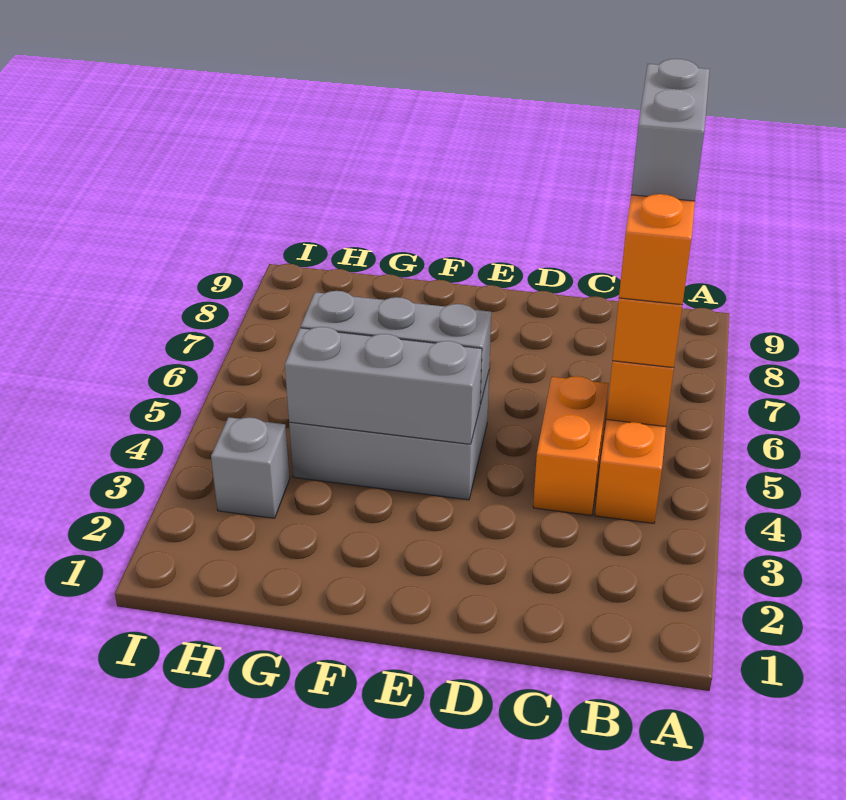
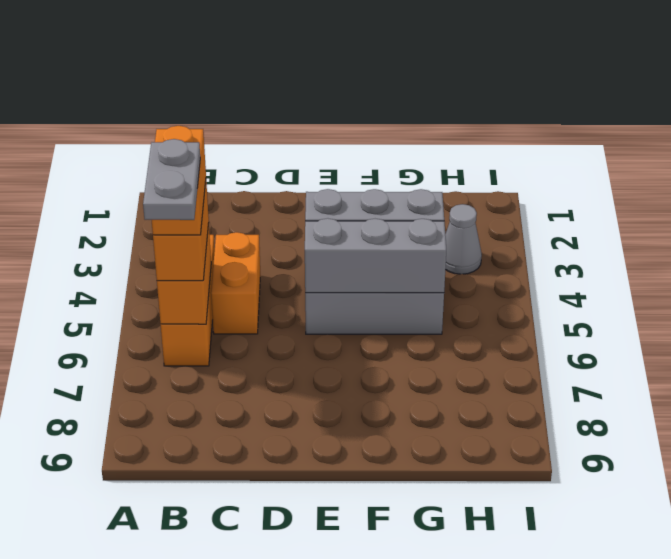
grey brick B6:B7 level 5 -> grey plate B6:B7 level 5
grey brick H3 level 1 -> grey cone H3 level 1

